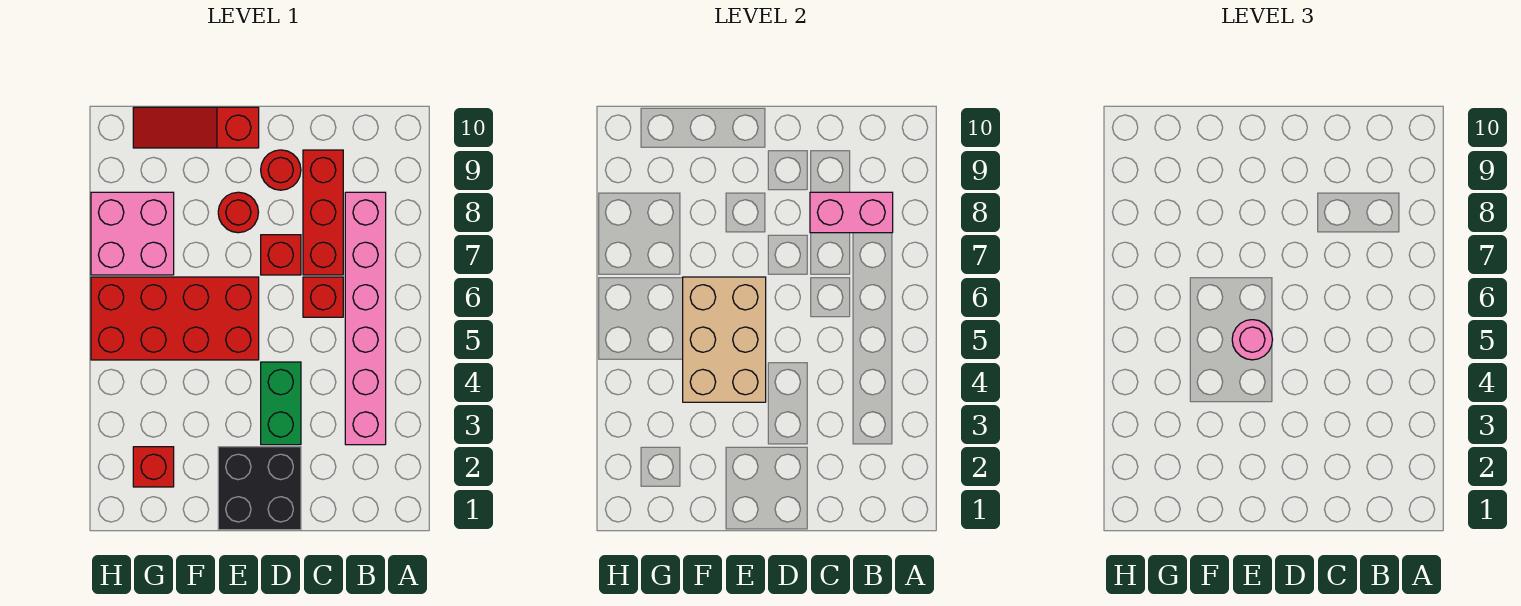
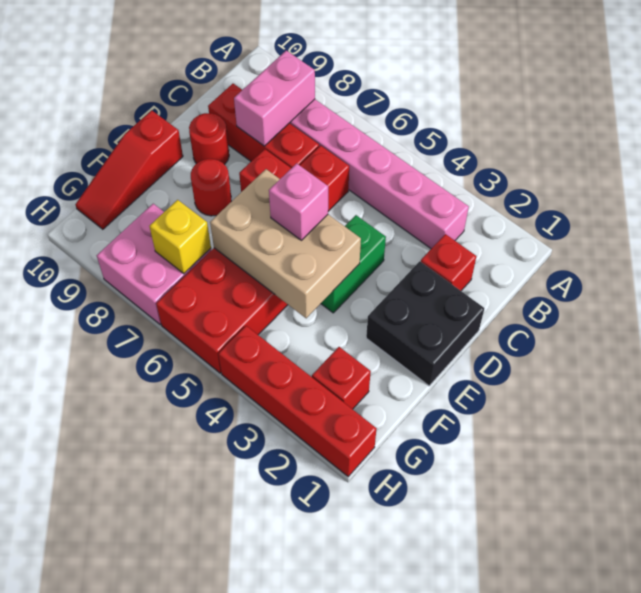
none -> red brick C2 level 1
green brick D3:D4 level 1 -> green brick D4:E4 level 1
pink round brick E5 level 3 -> pink brick E5 level 3
none -> yellow brick G7 level 2
none -> red brick H1:H4 level 1

